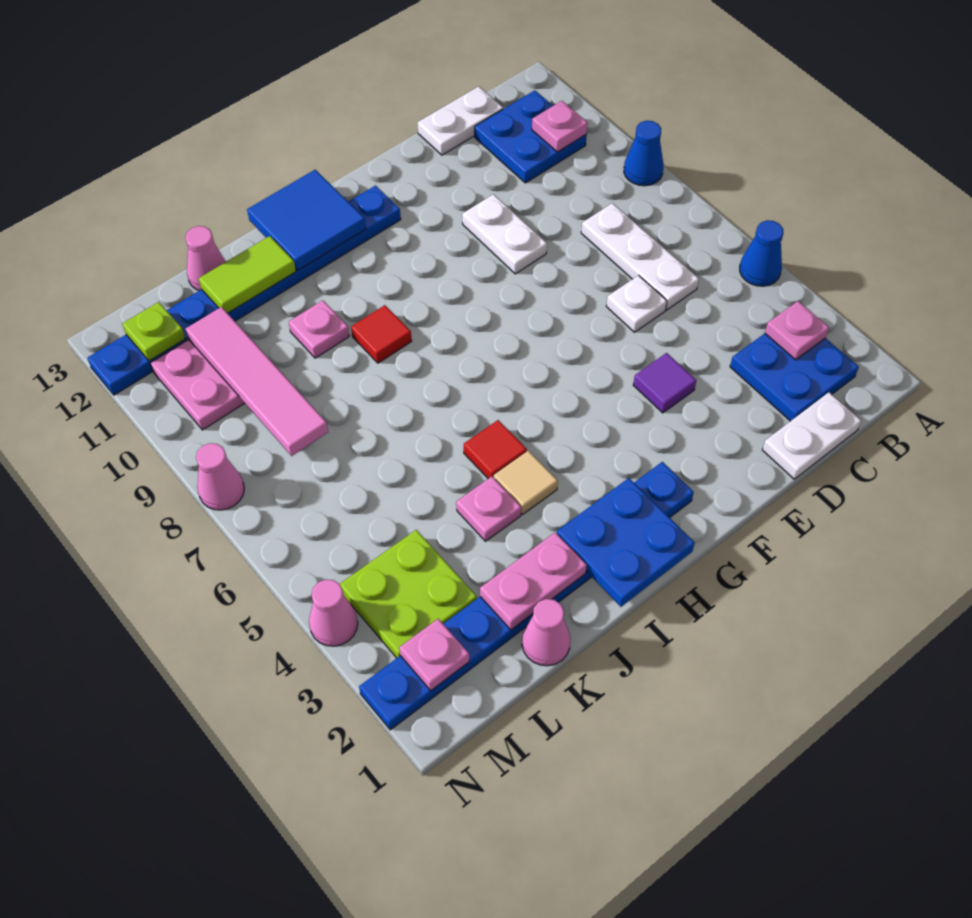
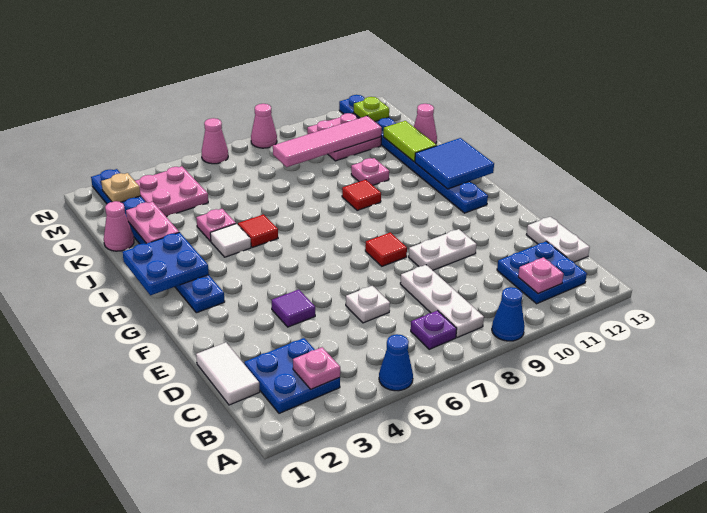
none -> purple plate B7 level 1
white plate C1:D1 level 1 -> white tile C1:D1 level 1
white plate C6:C8 level 1 -> white plate B8:D8 level 1
none -> red tile F8 level 1
tan tile I4 level 1 -> white tile I4 level 1
lime plate L3:M4 level 1 -> pink plate L3:M4 level 1
pink plate M2 level 2 -> tan plate M2 level 2
pink cone N4 level 1 -> pink cone N6 level 1

